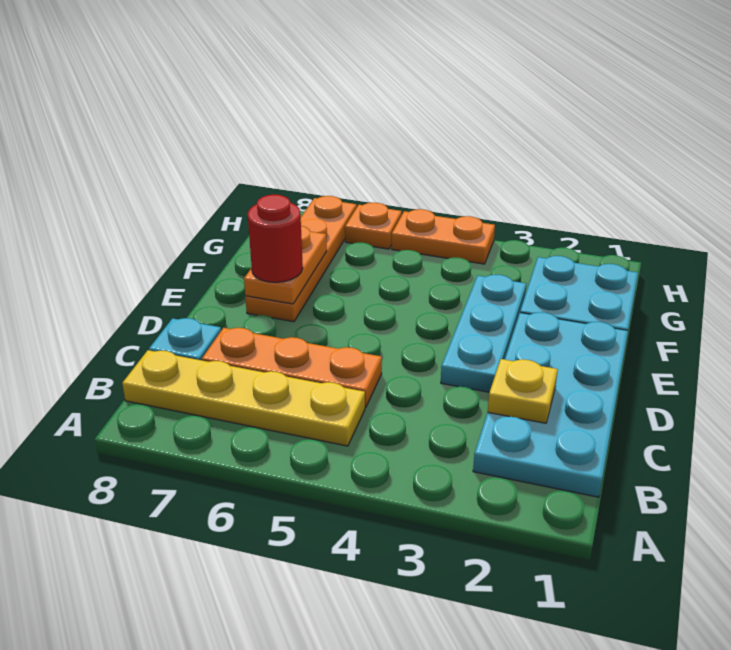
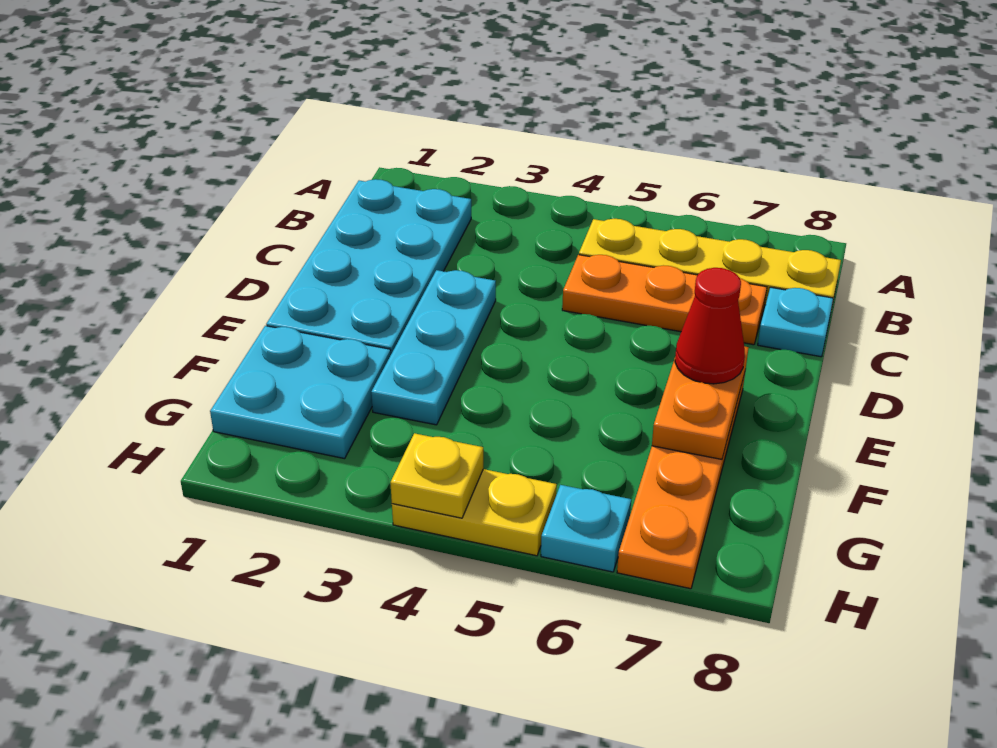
yellow plate C2 level 2 -> yellow plate H4 level 2
red round brick E7 level 3 -> red cone E7 level 3
orange plate H4:H5 level 1 -> yellow plate H4:H5 level 1
orange plate H6 level 1 -> cyan plate H6 level 1

